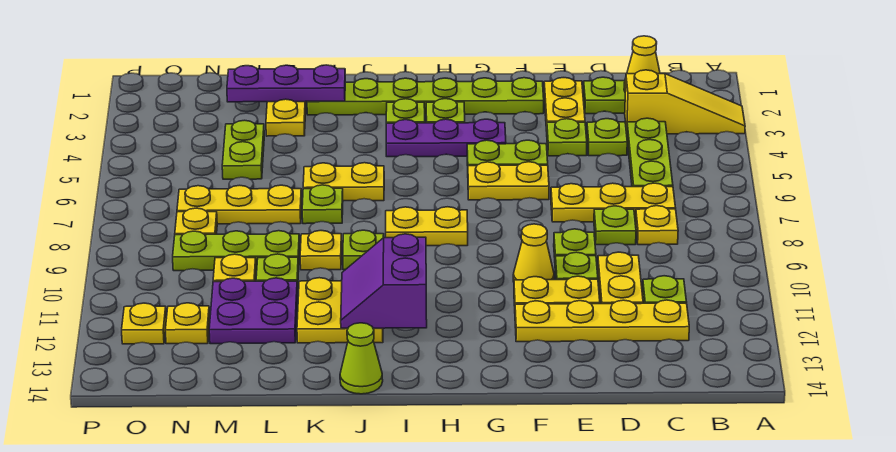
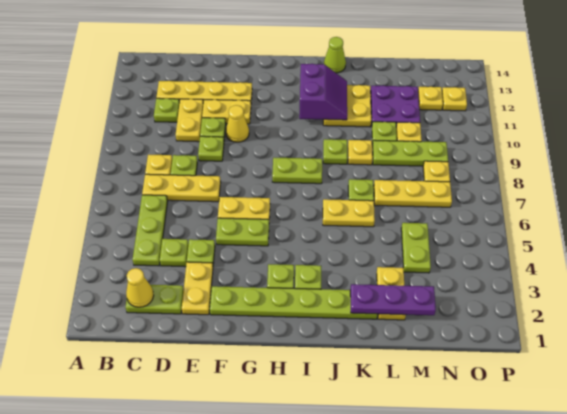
yellow slope A3:C3 level 1 top C -> none
purple plate G4:I4 level 1 -> none
yellow plate H8:I8 level 1 -> lime plate H8:I8 level 1

